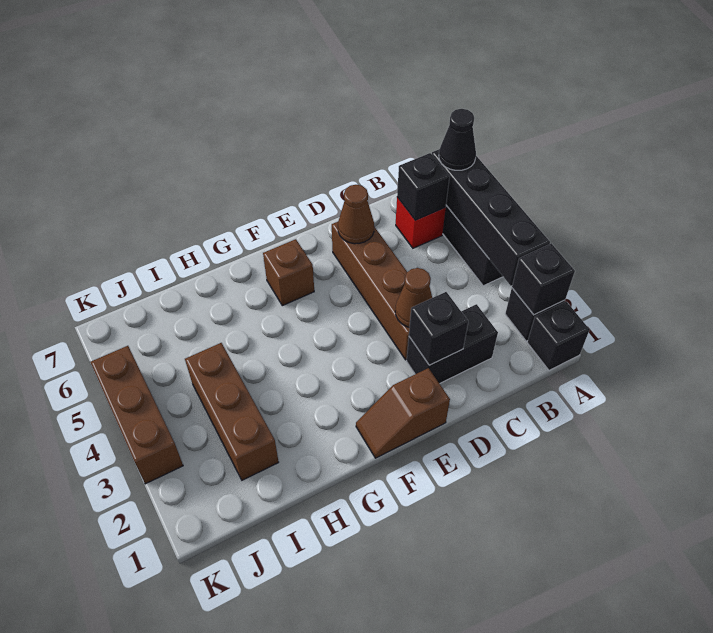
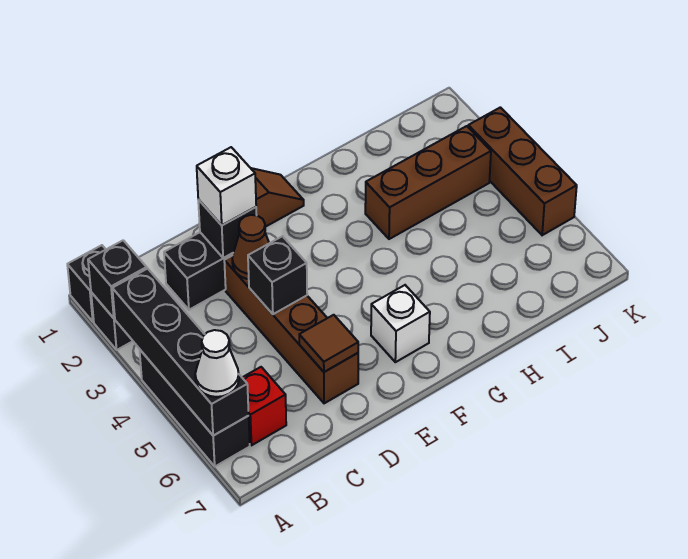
black cone A6 level 3 -> white cone A6 level 3
black brick B6 level 2 -> black brick D4 level 2
none -> white brick D2 level 3
brown cone D6 level 2 -> brown tile D6 level 2
brown brick F6 level 1 -> white brick F6 level 1
brown brick I2:I4 level 1 -> brown brick H3:J3 level 1

